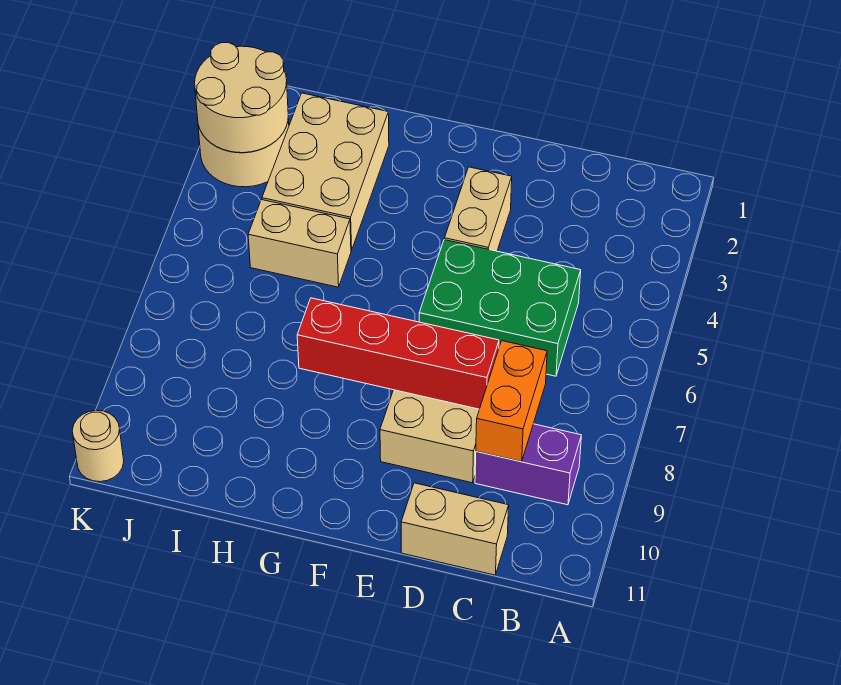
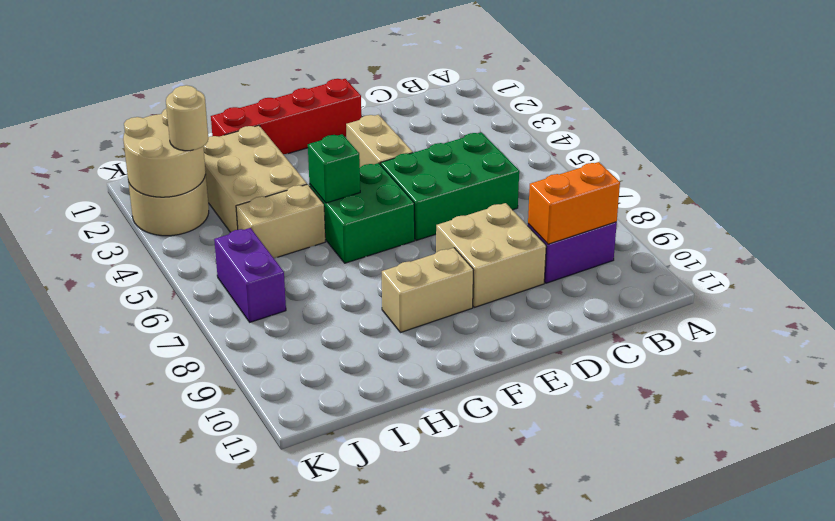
orange brick C8:C9 level 2 -> orange brick B9:C9 level 2
tan brick C11:D11 level 1 -> tan brick F9:G9 level 1
red brick D8:G8 level 2 -> red brick E1:H1 level 1
none -> green brick F5:G6 level 1
none -> green brick G5 level 2
none -> purple brick J6:J7 level 1
tan round brick K11 level 1 -> tan round brick J3 level 3

